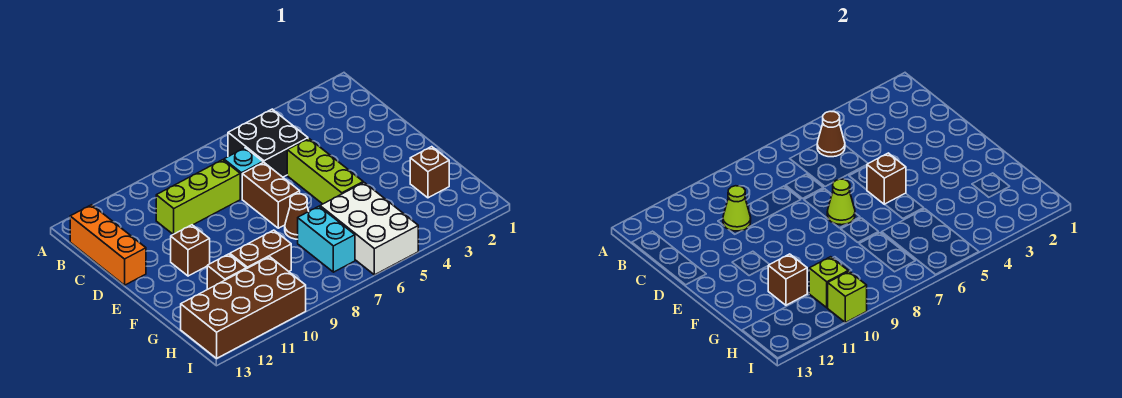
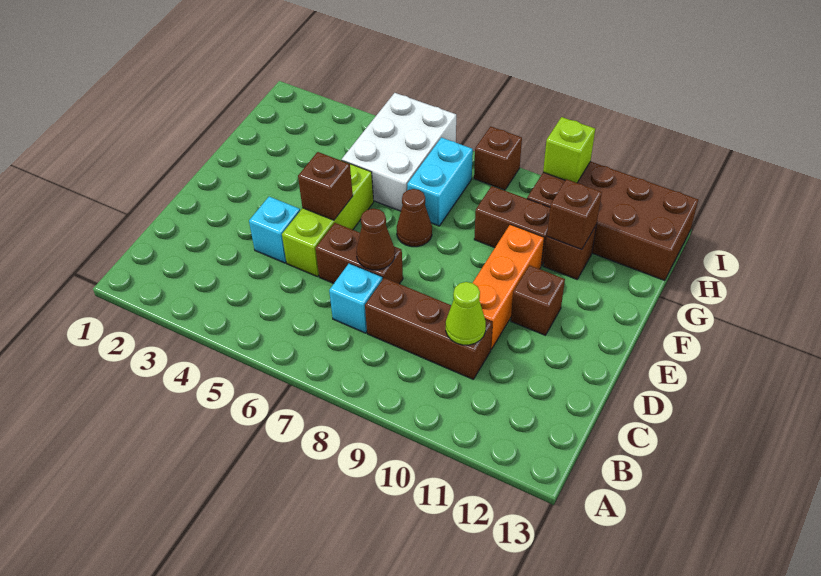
black brick B5:C6 level 1 -> none
brown cone B5 level 2 -> brown cone D7 level 2
orange brick B13:D13 level 1 -> orange brick D10:F10 level 1
lime brick C8:C10 level 1 -> brown brick C8:C10 level 1
none -> cyan brick D4 level 1
brown brick D7:E7 level 1 -> brown brick D6:D7 level 1
lime cone E7 level 2 -> none
brown brick G2 level 1 -> brown brick I8 level 1
lime brick H10 level 2 -> none

